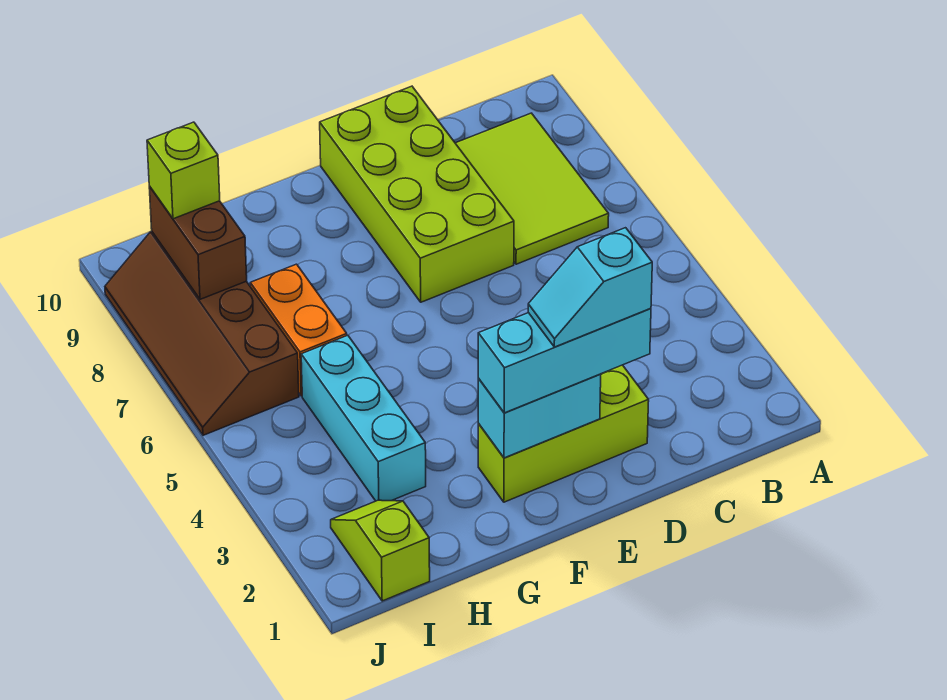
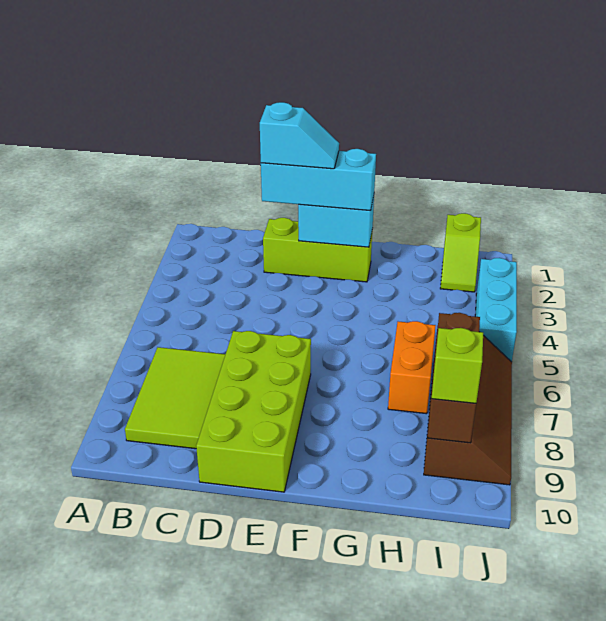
cyan brick H3:H5 level 1 -> cyan brick J3:J5 level 1
brown brick I8:I9 level 2 -> brown brick I7:I9 level 2

